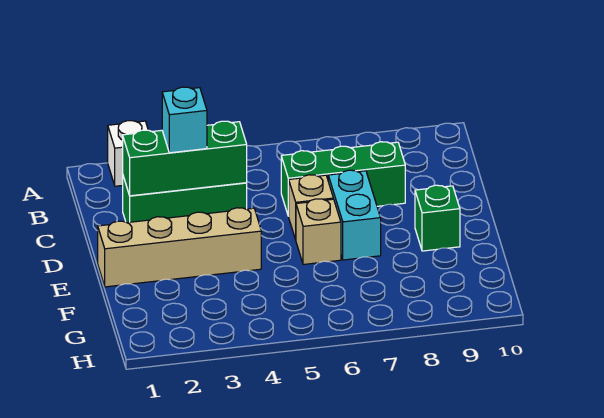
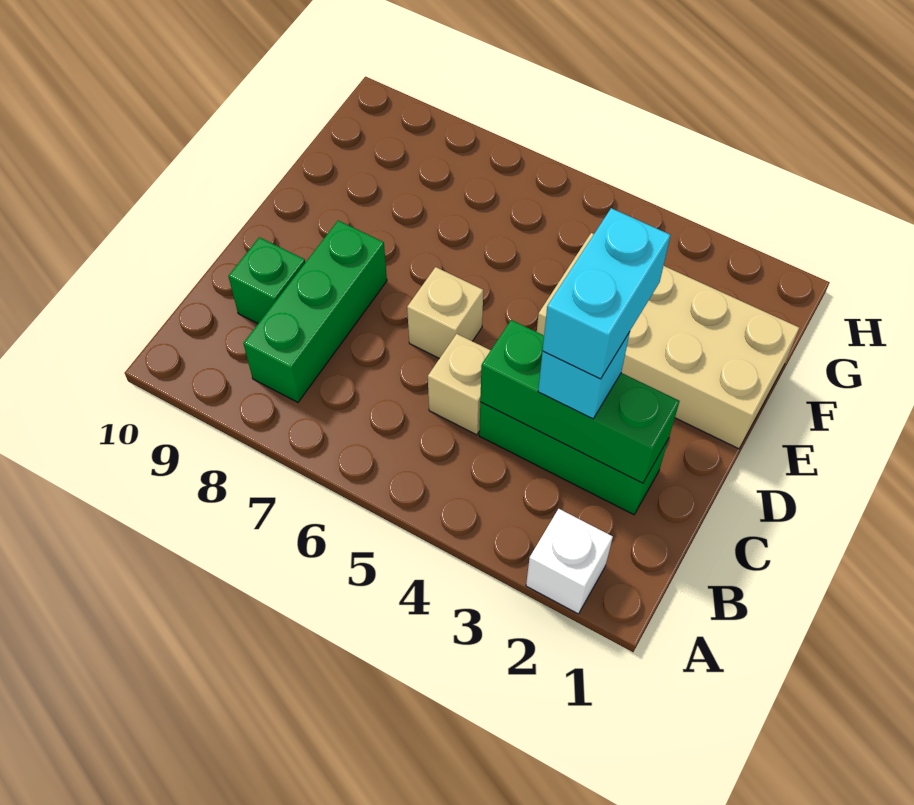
green brick C6:C8 level 1 -> green brick B8:D8 level 1
cyan brick D7:E7 level 1 -> cyan brick C3:D3 level 4
tan brick E1:E4 level 1 -> tan brick E1:F4 level 1
tan brick E6 level 1 -> tan brick C5 level 1
green brick E9 level 1 -> green brick C9 level 1

